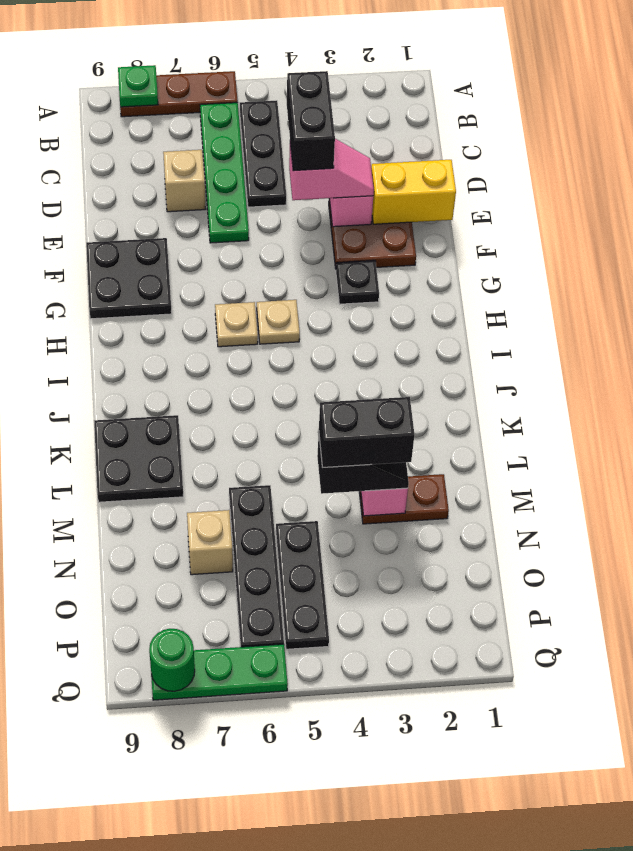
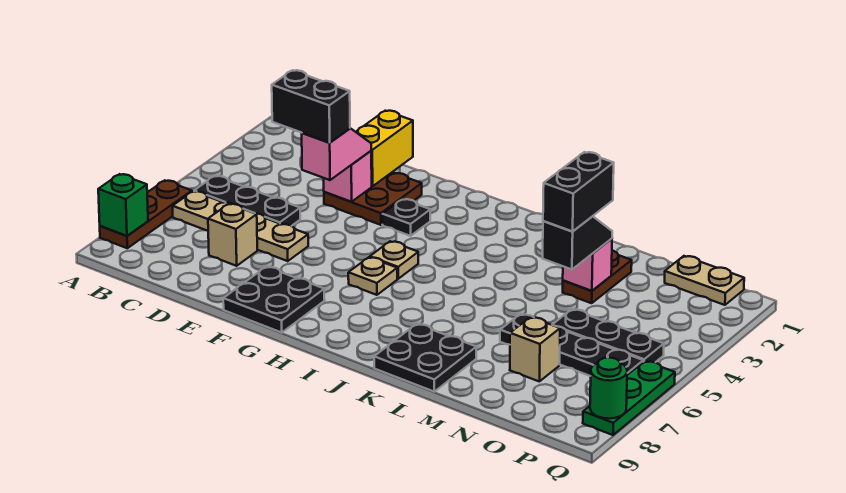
green plate A8 level 2 -> green brick A8 level 2
green plate B6:E6 level 1 -> tan plate B6:E6 level 1
none -> tan plate O1:P1 level 1

